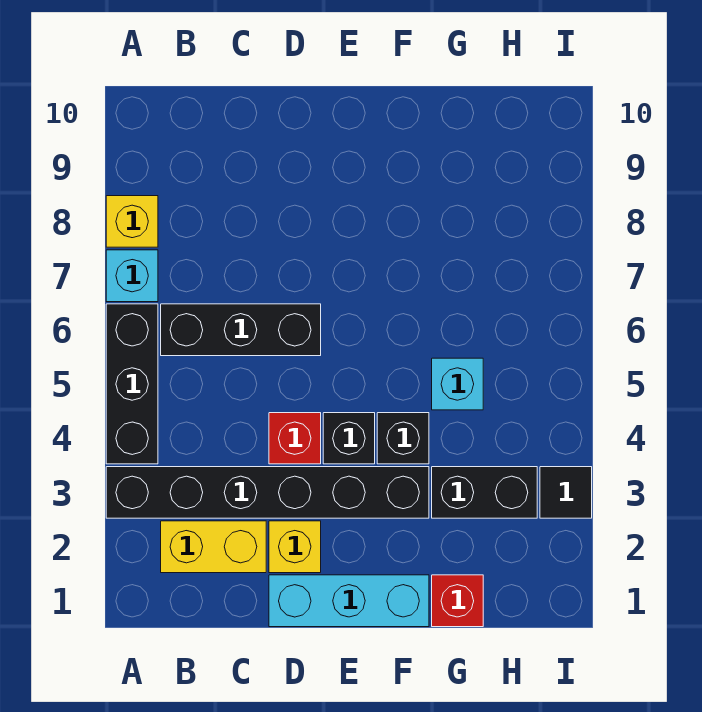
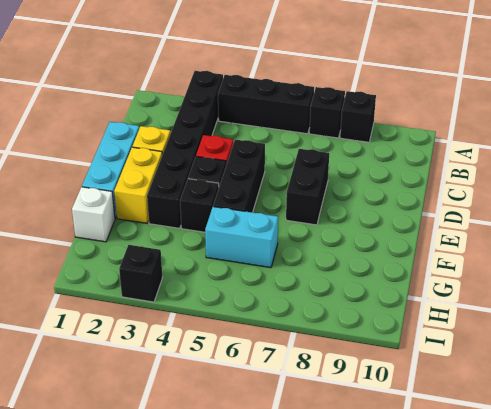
cyan brick A7 level 1 -> black brick A7 level 1
yellow brick A8 level 1 -> black brick A8 level 1
yellow brick B2:C2 level 1 -> yellow brick E2:F2 level 1
black brick B6:D6 level 1 -> black brick D5:F5 level 1
red brick G1 level 1 -> white brick G1 level 1
black brick G3:H3 level 1 -> black brick D7:E7 level 1
cyan brick G5 level 1 -> cyan brick G5:G6 level 1
black tile I3 level 1 -> black brick I3 level 1

